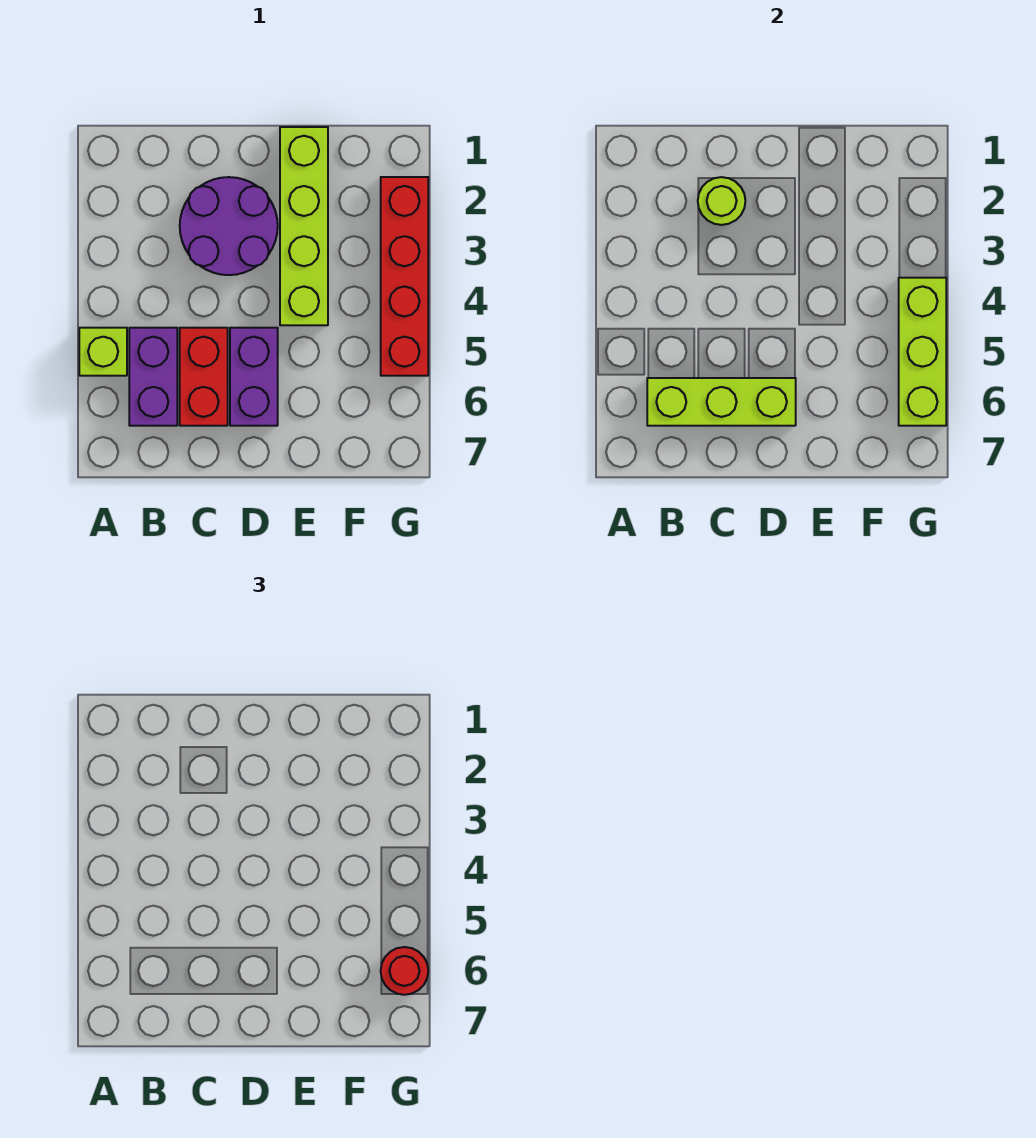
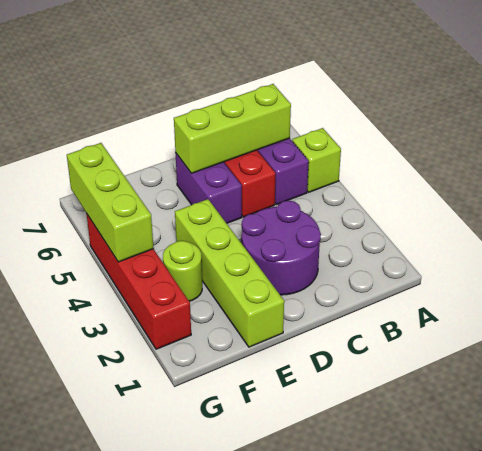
lime round brick C2 level 2 -> lime round brick F3 level 1
red round brick G6 level 3 -> none

